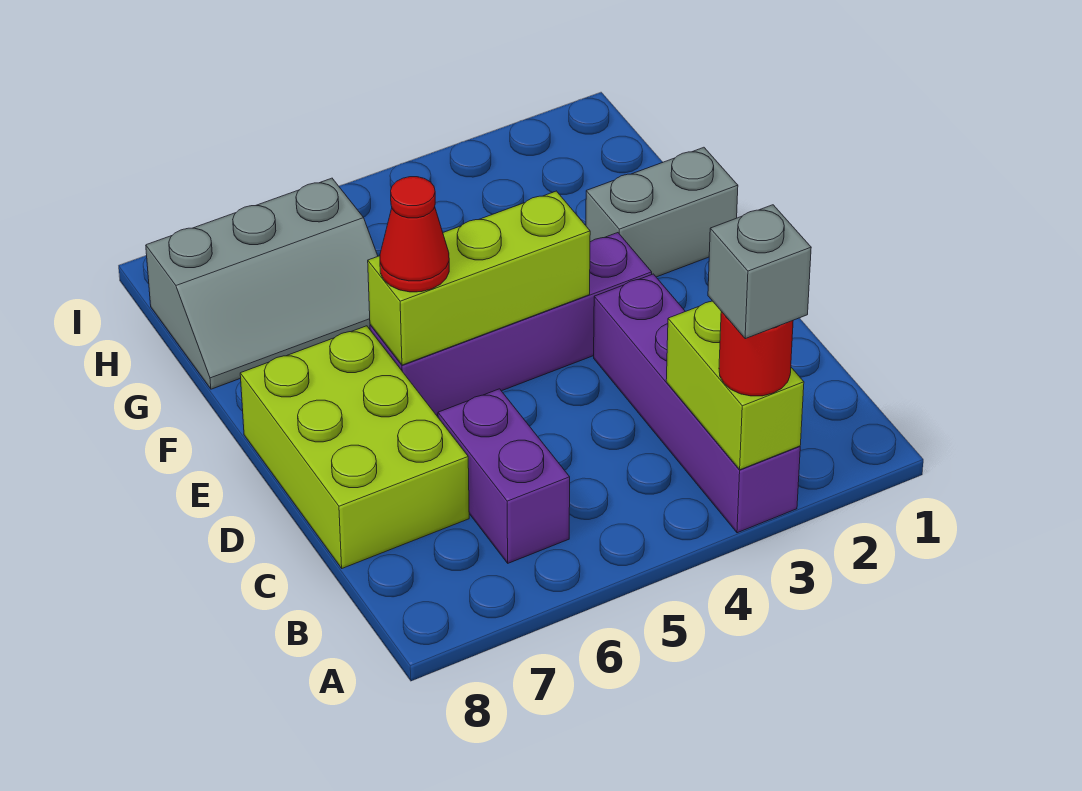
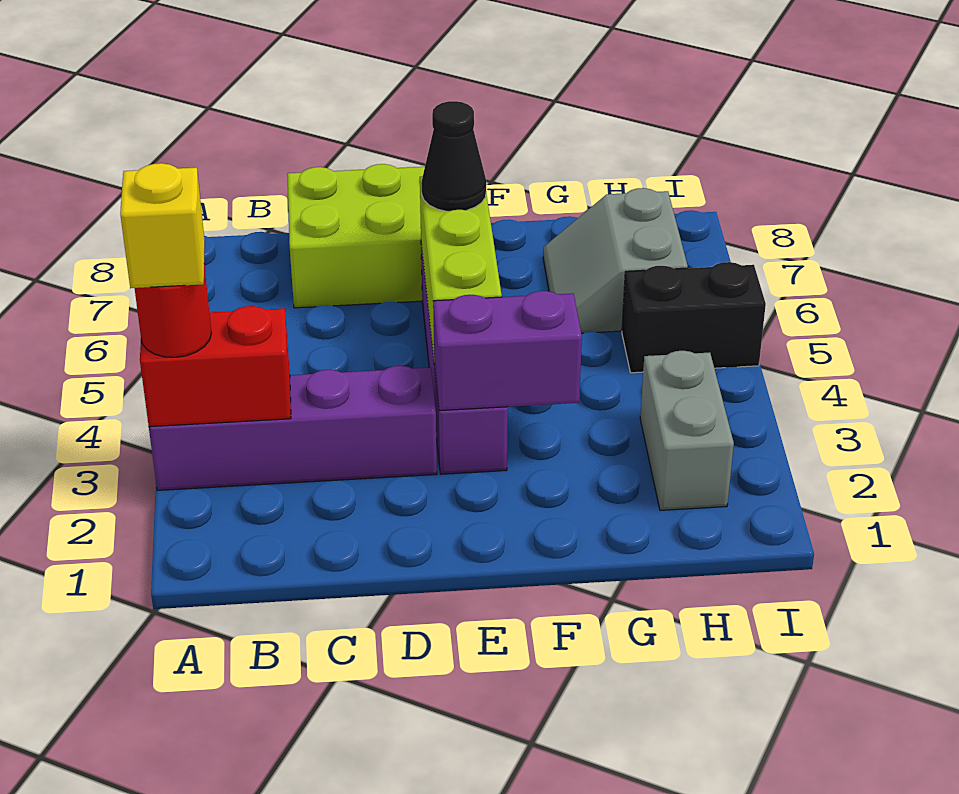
lime brick A3:B3 level 2 -> red brick A3:B3 level 2
grey brick A3 level 4 -> yellow brick A3 level 4
purple brick B6:C6 level 1 -> purple brick E3:F3 level 2
red cone E6 level 3 -> black cone E6 level 3
grey brick F1:F2 level 1 -> grey brick H2:H3 level 1
grey slope G6:H8 level 1 top H -> grey slope G6:H7 level 1 top H
none -> black brick H5:I5 level 1

